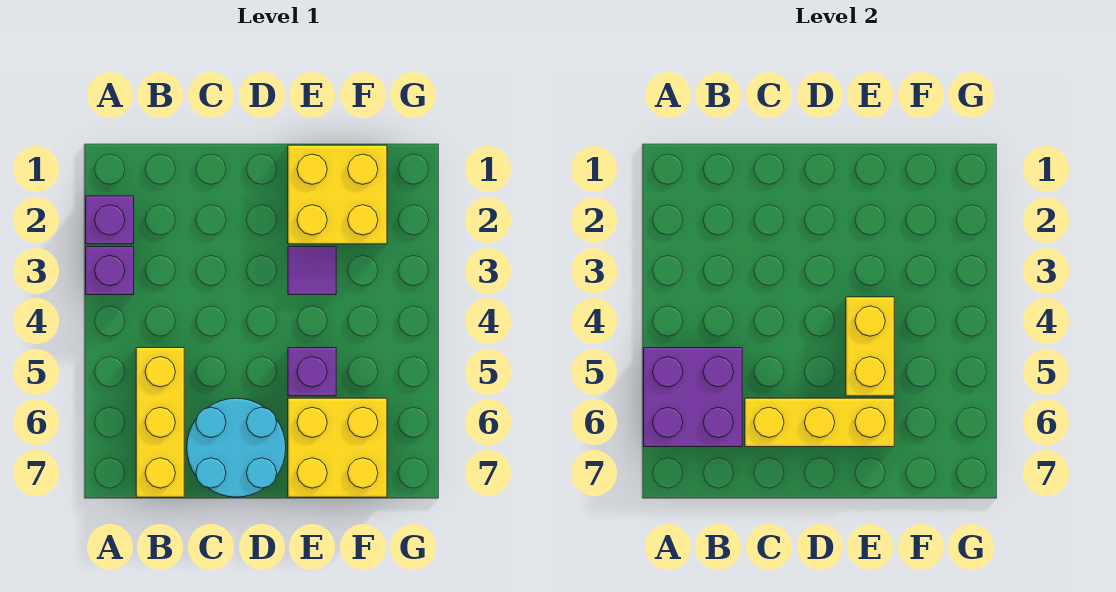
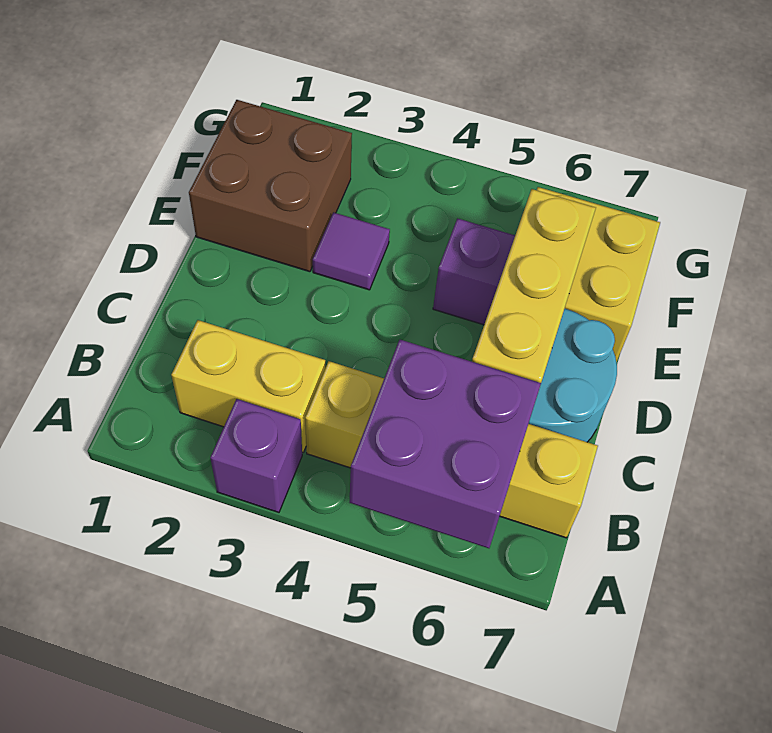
purple brick A2 level 1 -> none
yellow brick B5:B7 level 1 -> yellow brick B4:B7 level 1
yellow brick E1:F2 level 1 -> brown brick E1:F2 level 1
yellow brick E4:E5 level 2 -> yellow brick B2:B3 level 1

